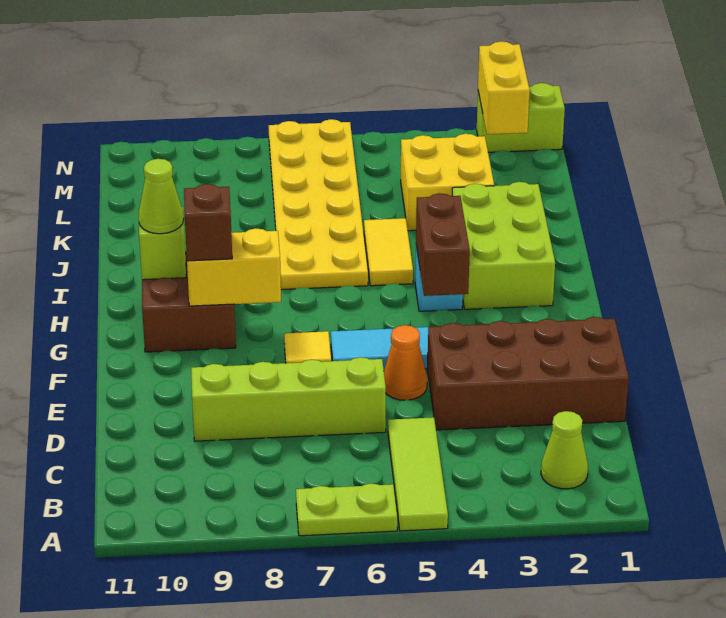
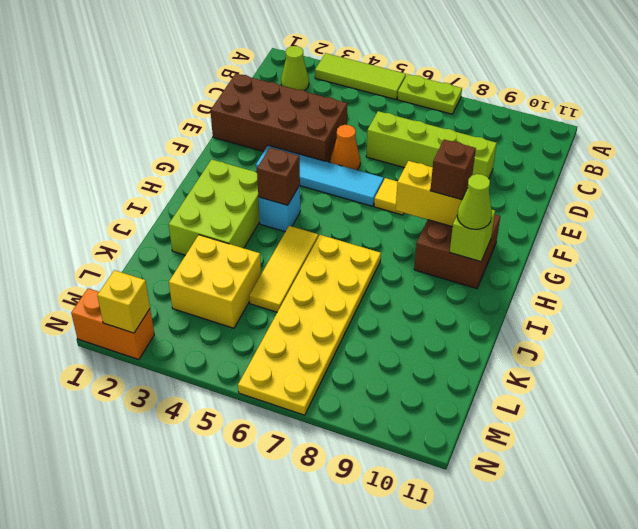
lime tile A5:C5 level 1 -> lime tile A3:A5 level 1
brown brick G4:H4 level 2 -> brown brick H4 level 2
yellow tile I5:J5 level 1 -> yellow tile I5:K5 level 1
yellow brick M2:N2 level 2 -> yellow brick N2 level 2
lime brick N1:N2 level 1 -> orange brick N1:N2 level 1

